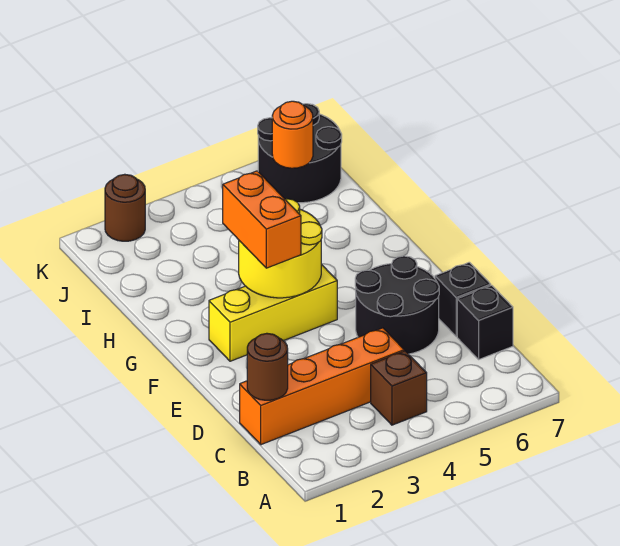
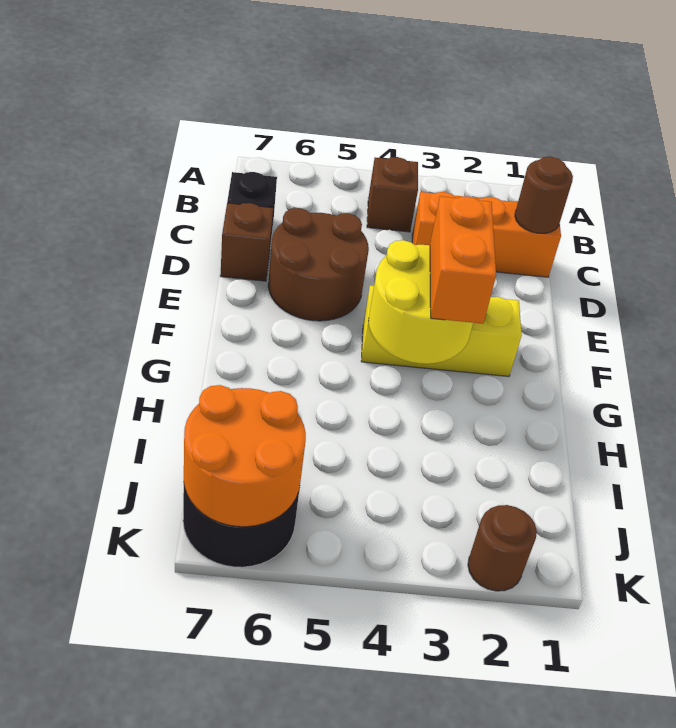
orange brick C1:C4 level 1 -> orange brick C1:C3 level 1
black round brick D5:E6 level 1 -> brown round brick D5:E6 level 1
black brick D7 level 1 -> brown brick D7 level 1
orange round brick J6 level 2 -> orange round brick J6:K7 level 2

